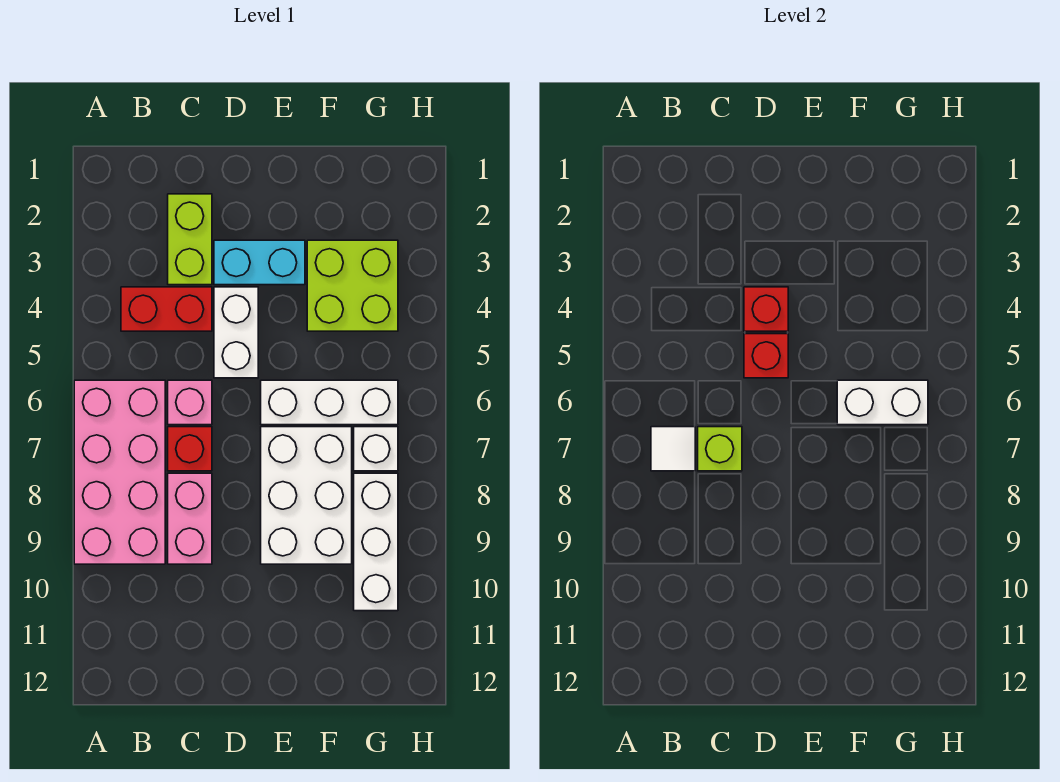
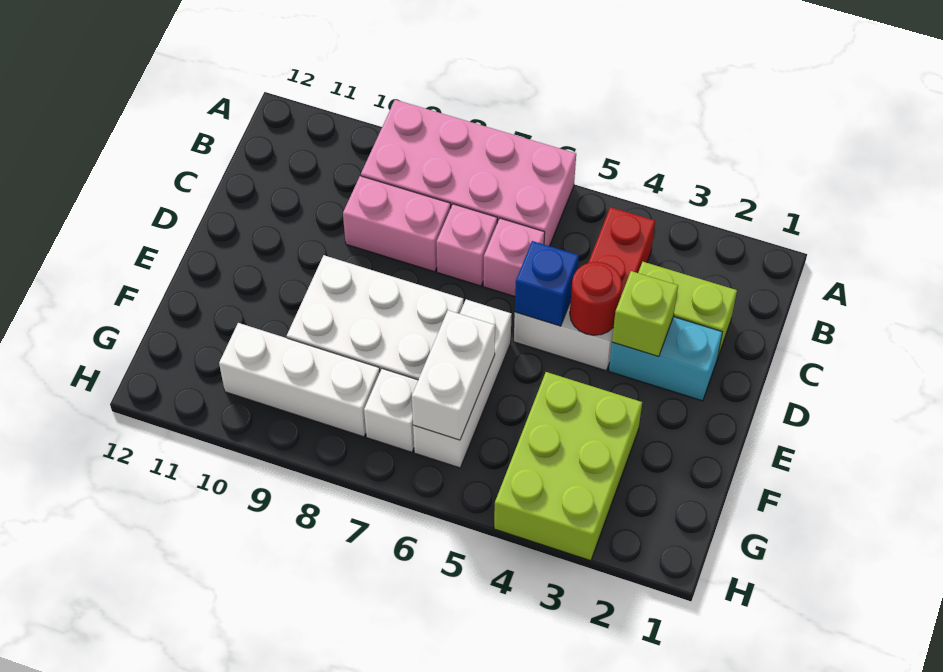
white tile B7 level 2 -> none
red brick C7 level 1 -> pink brick C7 level 1
lime brick C7 level 2 -> lime brick D3 level 2
cyan brick D3:E3 level 1 -> cyan brick D2:D3 level 1
red brick D4 level 2 -> red round brick D4 level 2
red brick D5 level 2 -> blue brick D5 level 2
lime brick F3:G4 level 1 -> lime brick F3:H4 level 1

